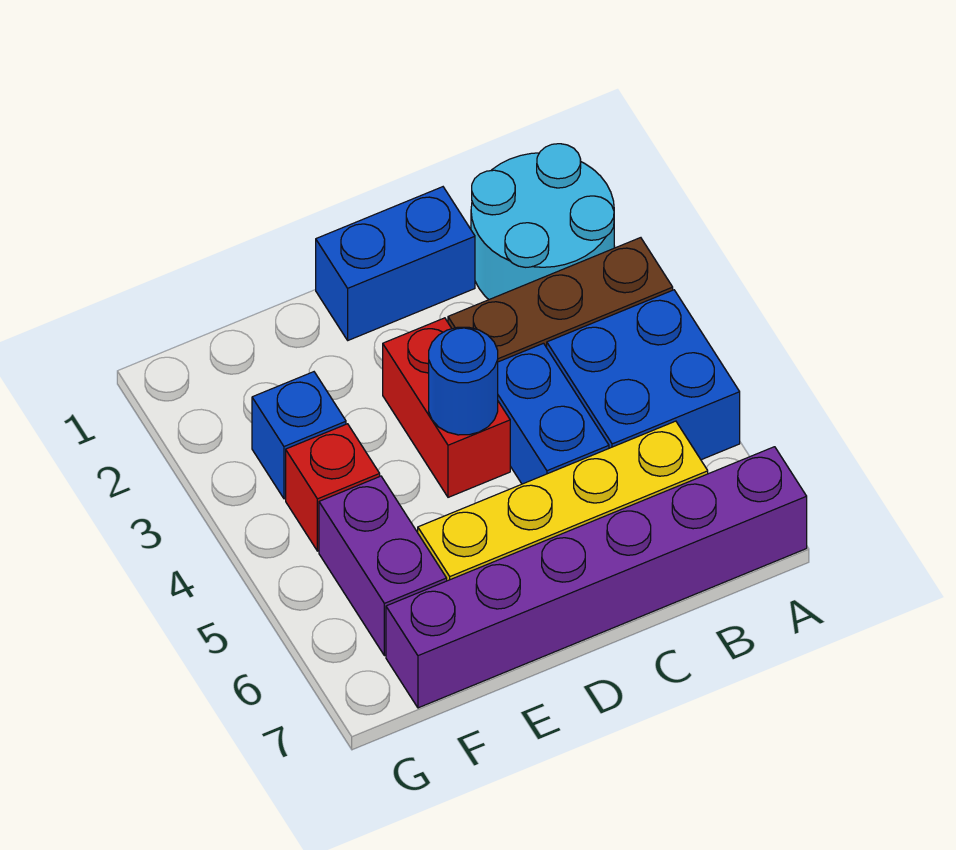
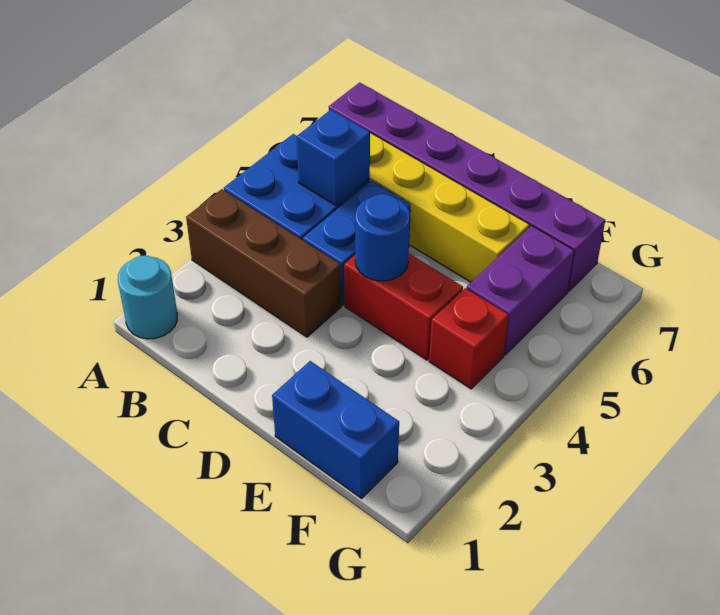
cyan round brick A1:B2 level 1 -> cyan round brick A1 level 1
blue brick C1:D1 level 1 -> blue brick E1:F1 level 1
red brick D3:D4 level 1 -> red brick D4:E4 level 1
blue brick F3 level 1 -> blue brick B5 level 2

